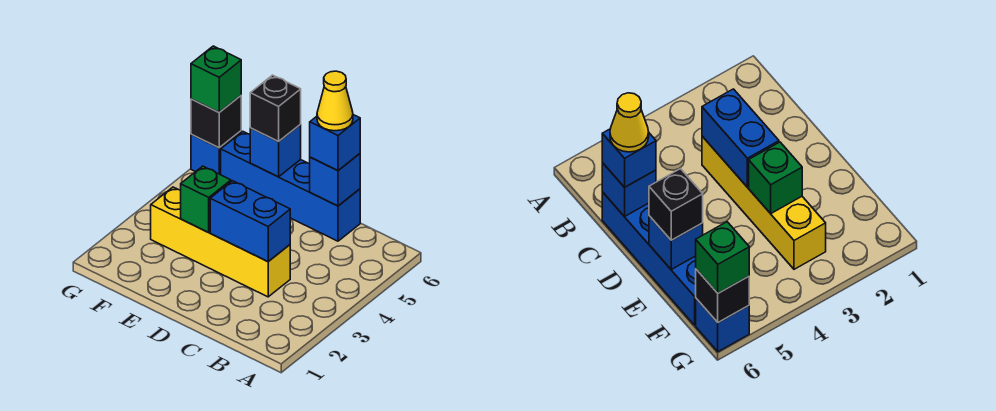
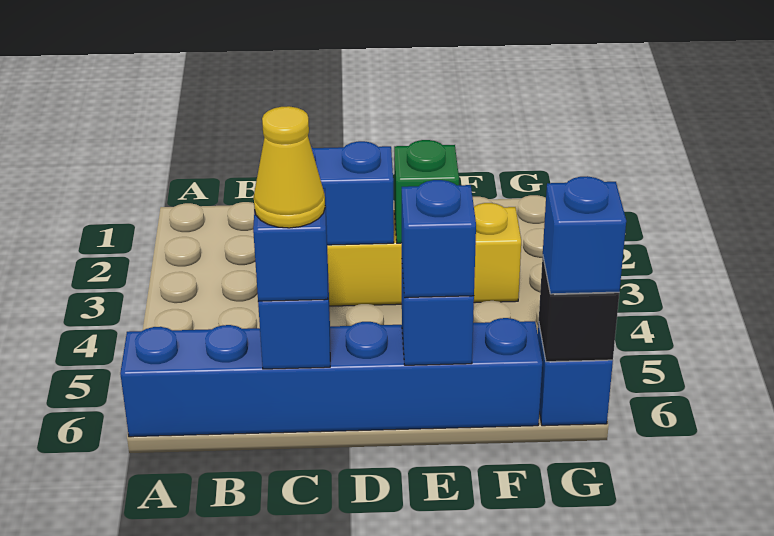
blue brick C6:F6 level 1 -> blue brick A6:F6 level 1
black brick E6 level 3 -> blue brick E6 level 3
green brick G6 level 3 -> blue brick G6 level 3

